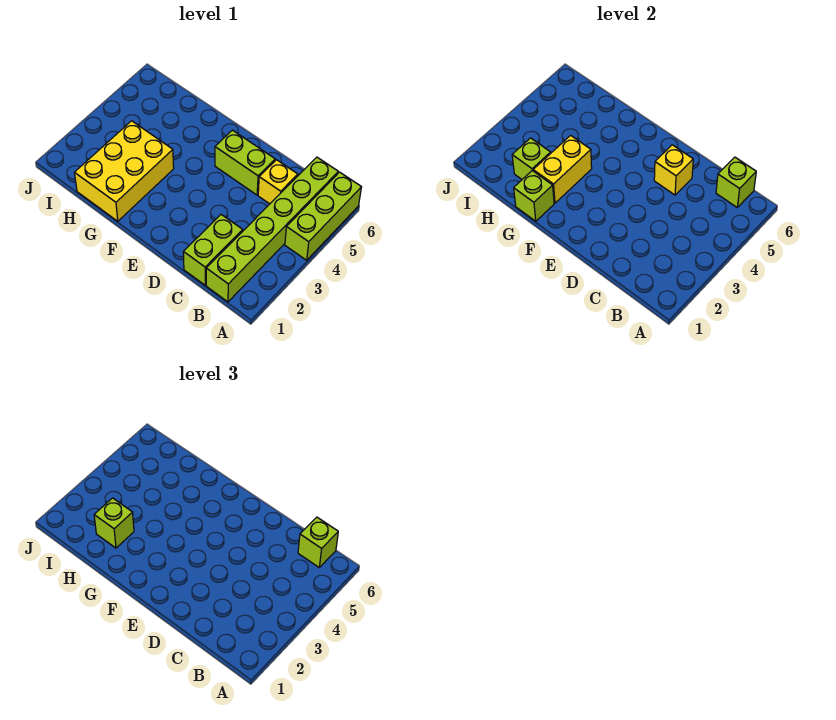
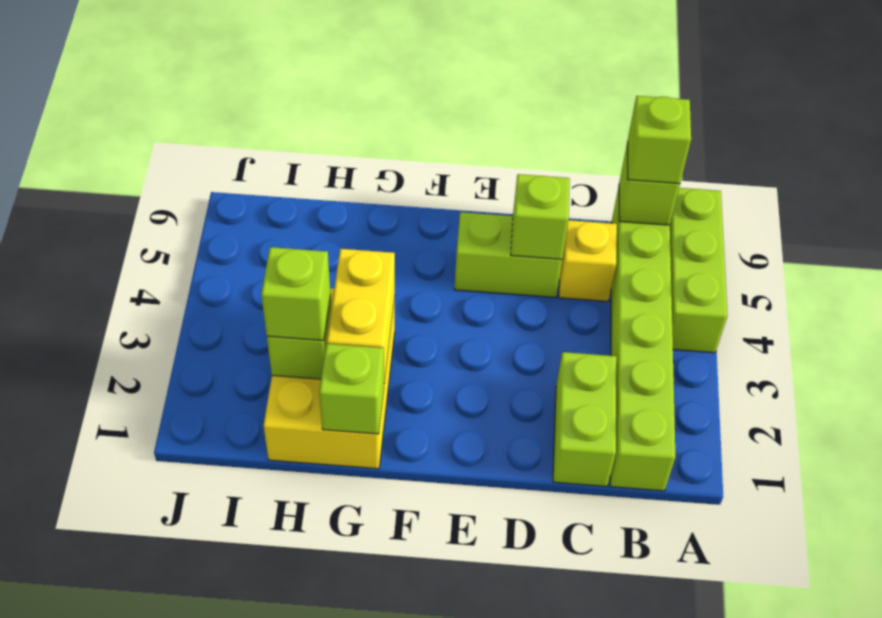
yellow brick D5 level 2 -> lime brick D5 level 2

